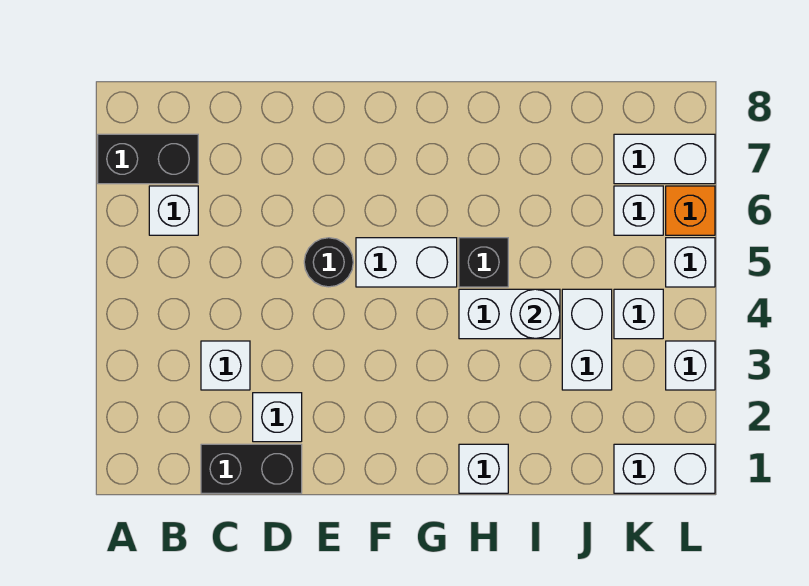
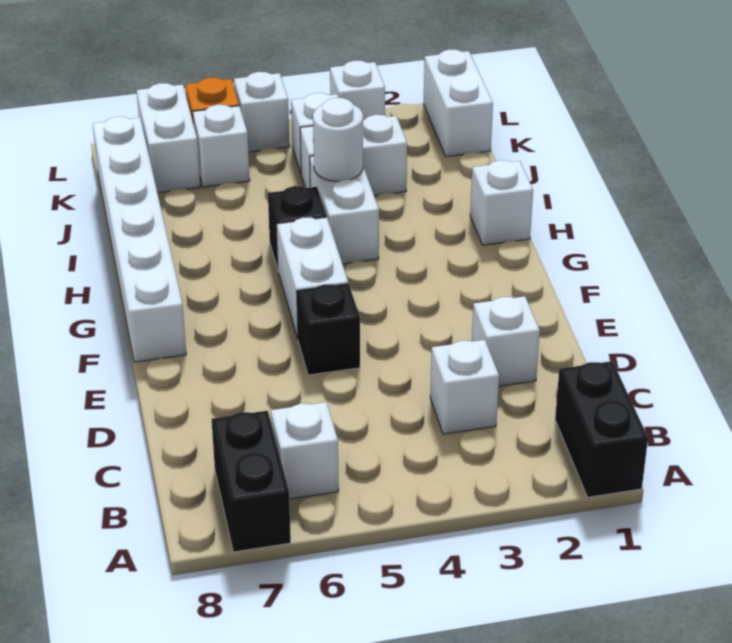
black brick C1:D1 level 1 -> black brick A1:B1 level 1
black round brick E5 level 1 -> black brick E5 level 1
none -> white brick F8:K8 level 1

